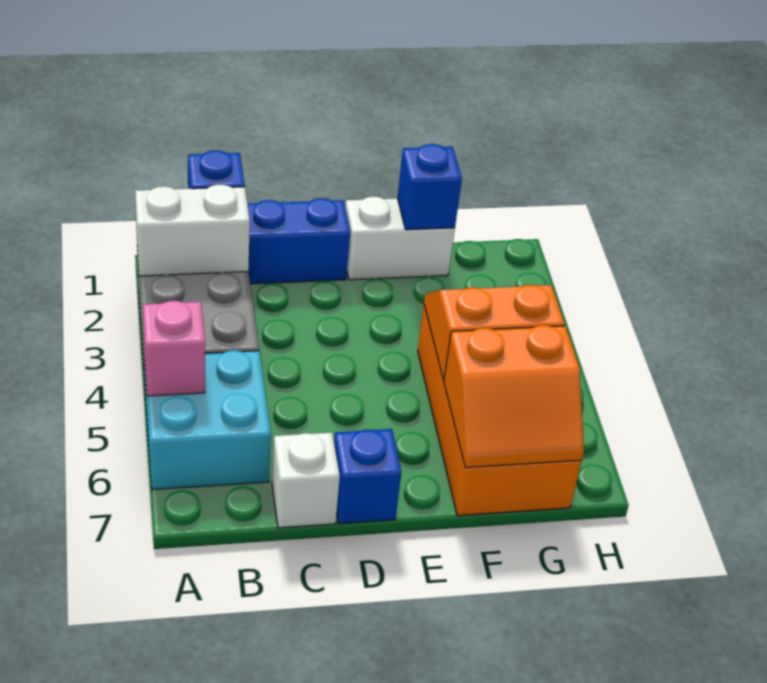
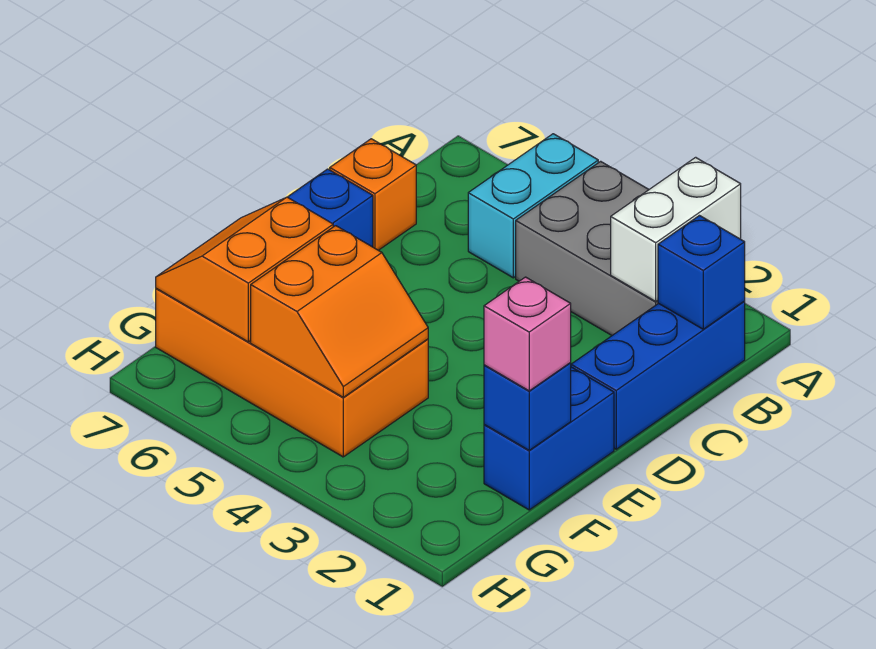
cyan brick A5:B6 level 1 -> cyan brick A5:B5 level 1
pink brick A5 level 2 -> pink brick F1 level 3
white brick C7 level 1 -> orange brick C7 level 1
white brick E1:F1 level 1 -> blue brick E1:F1 level 1

